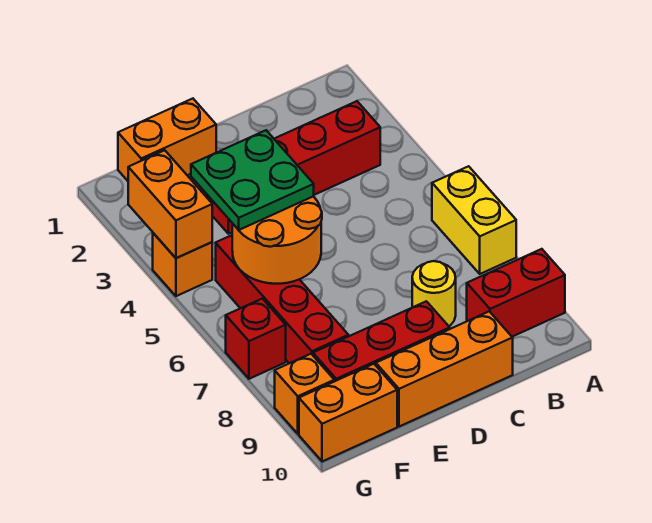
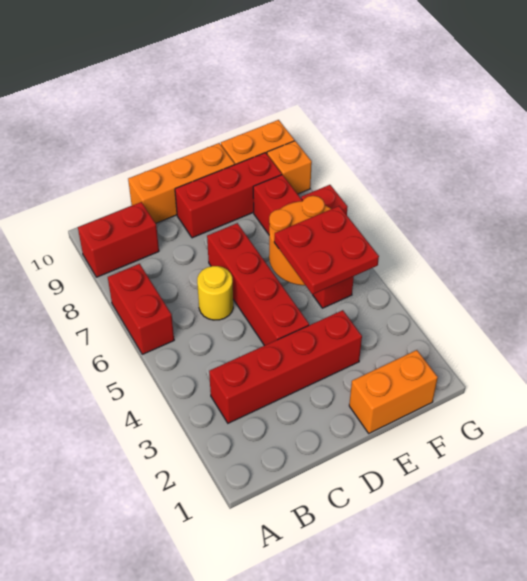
yellow brick A6:A7 level 1 -> red brick A6:A7 level 1
yellow round brick C8 level 1 -> yellow round brick C6 level 1
none -> red brick D4:D7 level 1
green plate E4:F5 level 3 -> red plate E4:F5 level 3
orange brick G3:G4 level 2 -> none
orange brick G4 level 1 -> none

